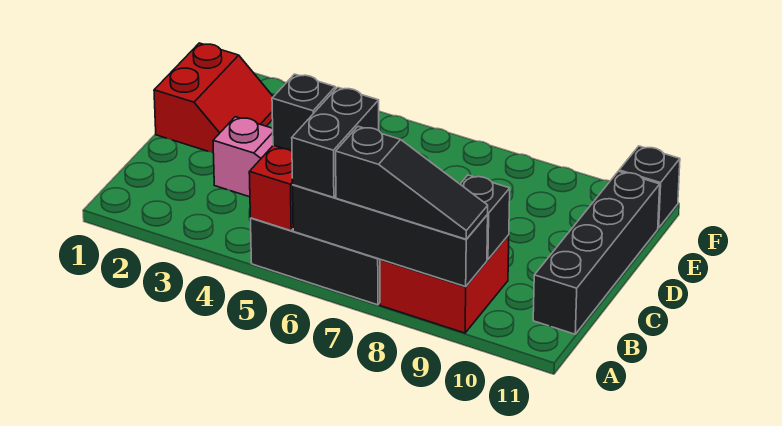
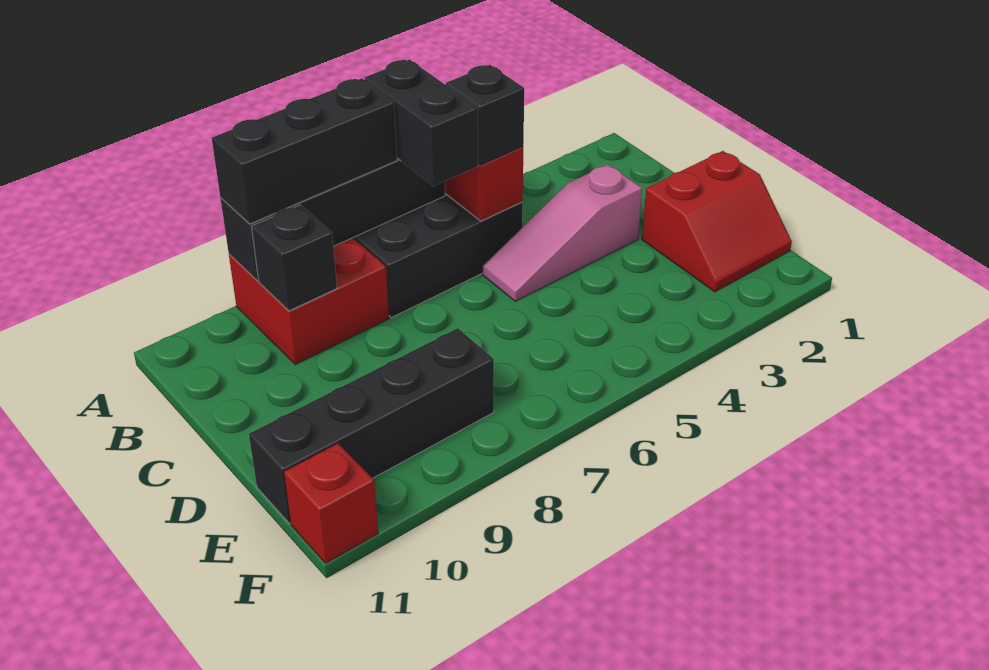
black slope A7:A9 level 3 top 7 -> black brick A7:A9 level 3
black brick B11:E11 level 1 -> black brick E8:E11 level 1
red slope D1:E2 level 1 top 1 -> red slope D1:E2 level 1 top D
black brick F11 level 1 -> red brick F11 level 1

